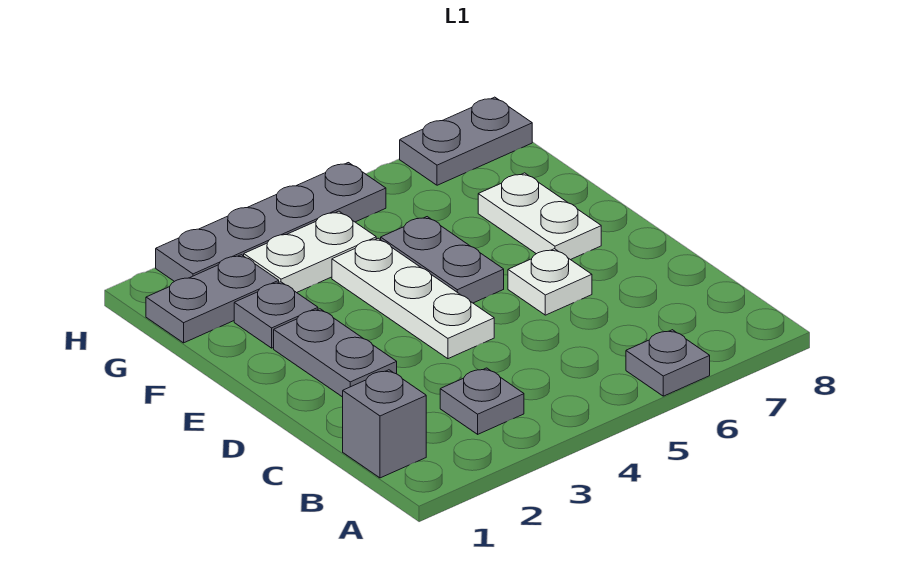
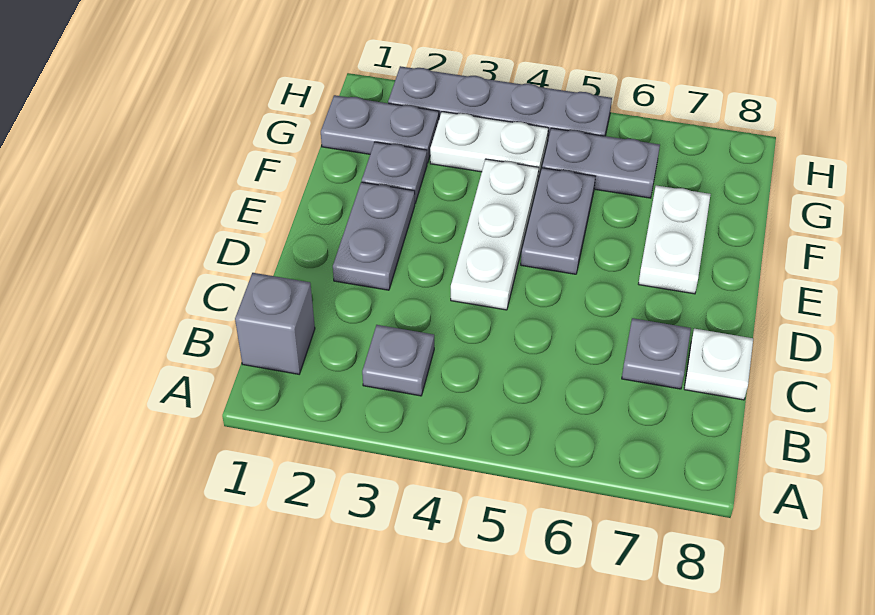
grey plate A6 level 1 -> grey plate C7 level 1
white plate D6 level 1 -> white plate C8 level 1
grey plate H7:H8 level 1 -> grey plate G5:G6 level 1

